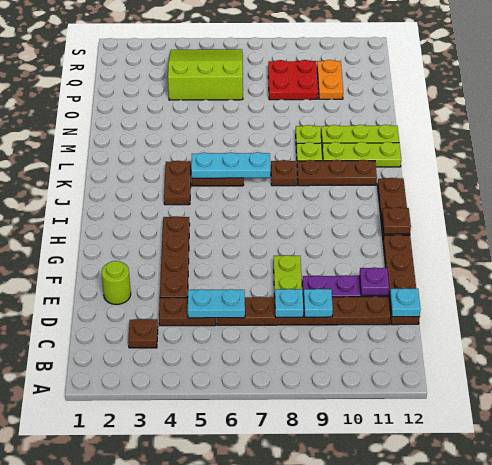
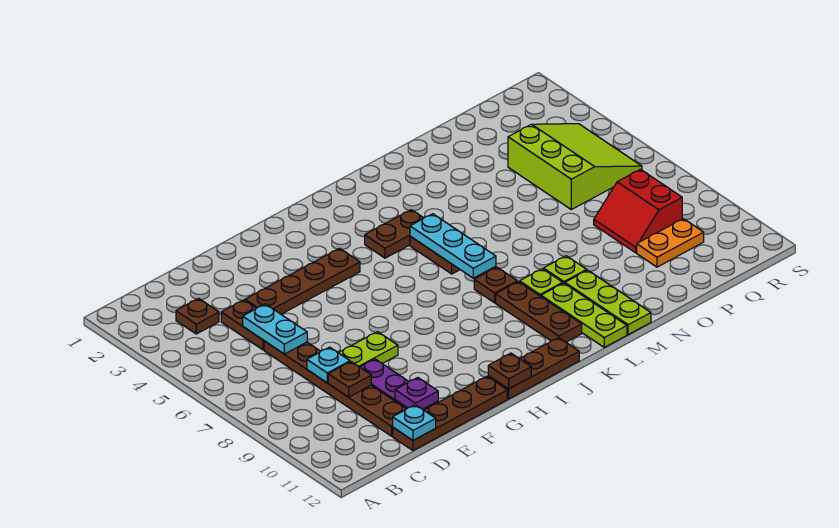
cyan plate D9 level 2 -> brown plate D9 level 2
lime round brick E2 level 1 -> none
red plate P8:Q9 level 1 -> red slope P8:Q9 level 1 top Q

